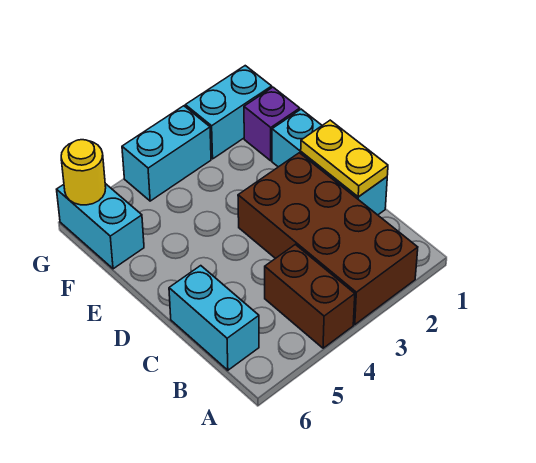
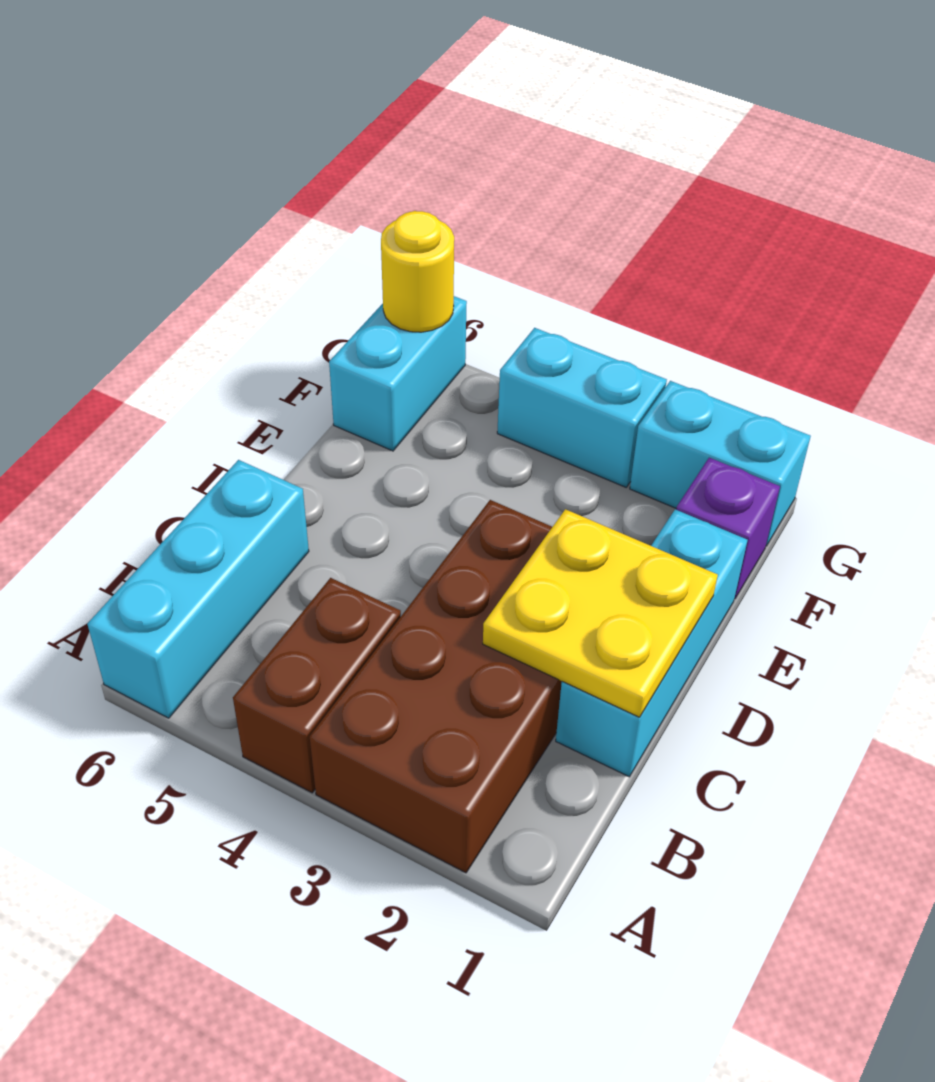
cyan brick B6:C6 level 1 -> cyan brick A6:C6 level 1
yellow plate C1:D1 level 2 -> yellow plate C1:D2 level 2

